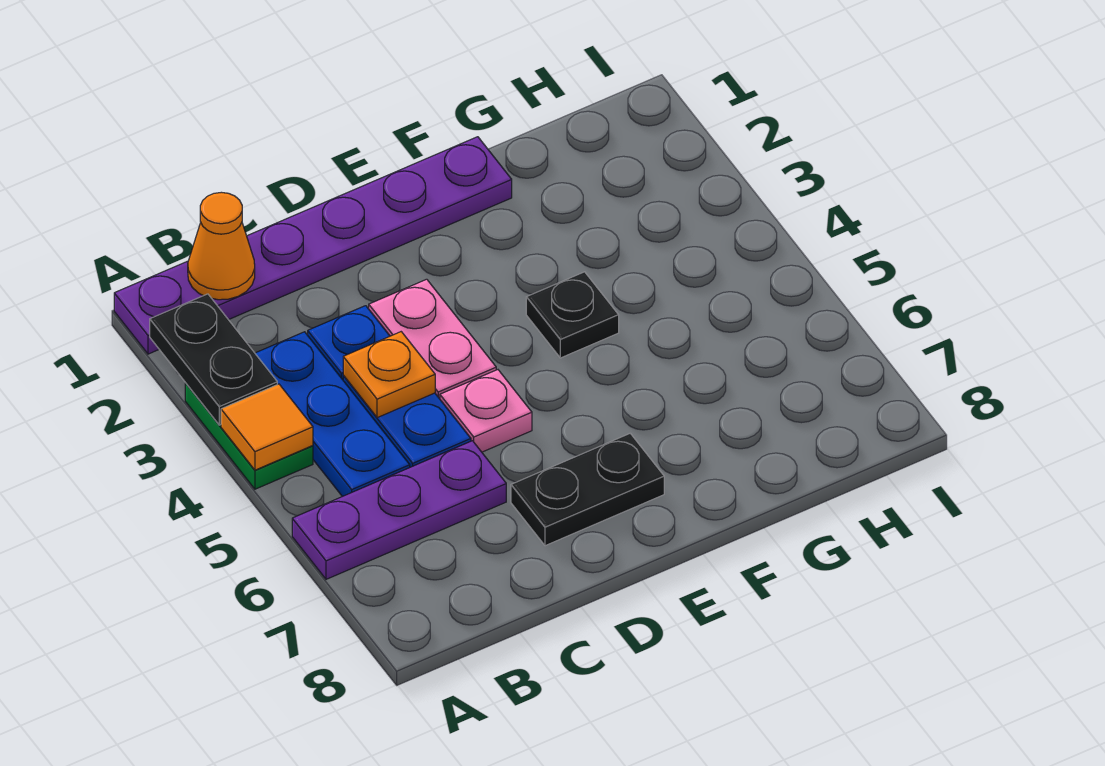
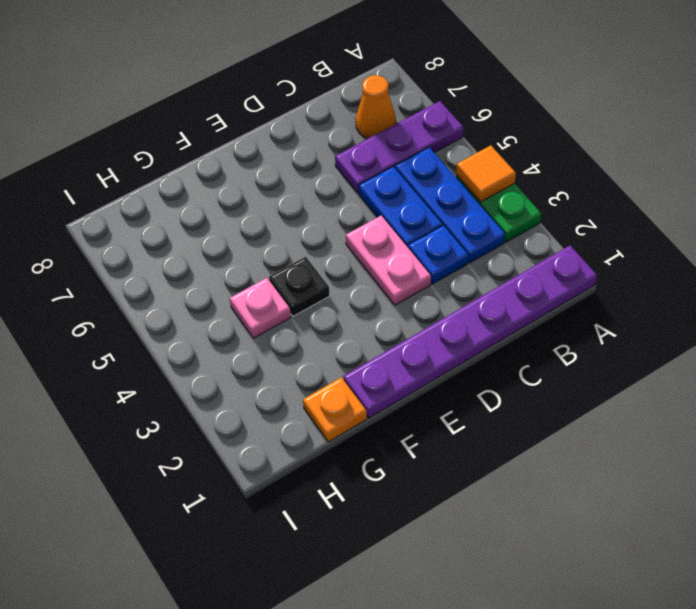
black plate A2:A3 level 2 -> none
orange cone B1 level 2 -> orange cone B7 level 1
orange plate C4 level 2 -> orange plate G1 level 1
pink plate D5 level 1 -> pink plate G4 level 1
black plate D7:E7 level 1 -> none

